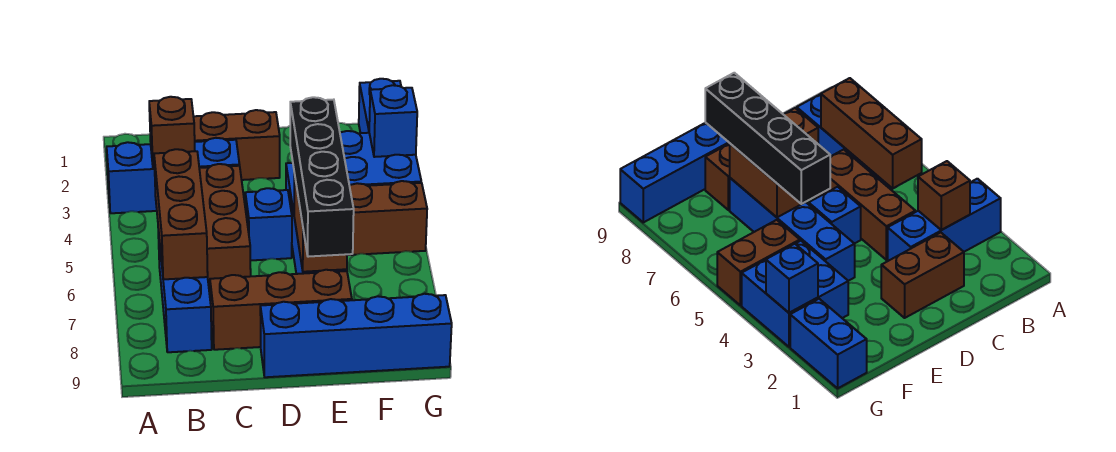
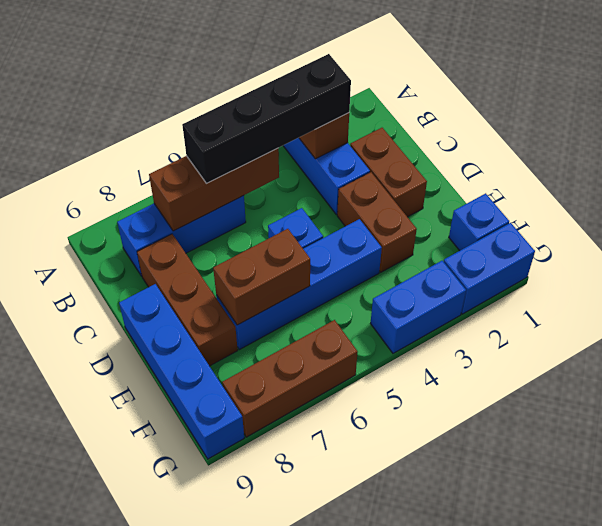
brown brick C4:C6 level 1 -> brown brick G6:G8 level 1
black brick E5:E8 level 3 -> black brick B3:B6 level 3
blue brick F3:G4 level 1 -> blue brick G3:G4 level 1
brown brick F5:G5 level 1 -> brown brick D3:E3 level 1
blue brick G3 level 2 -> blue brick F1 level 1

